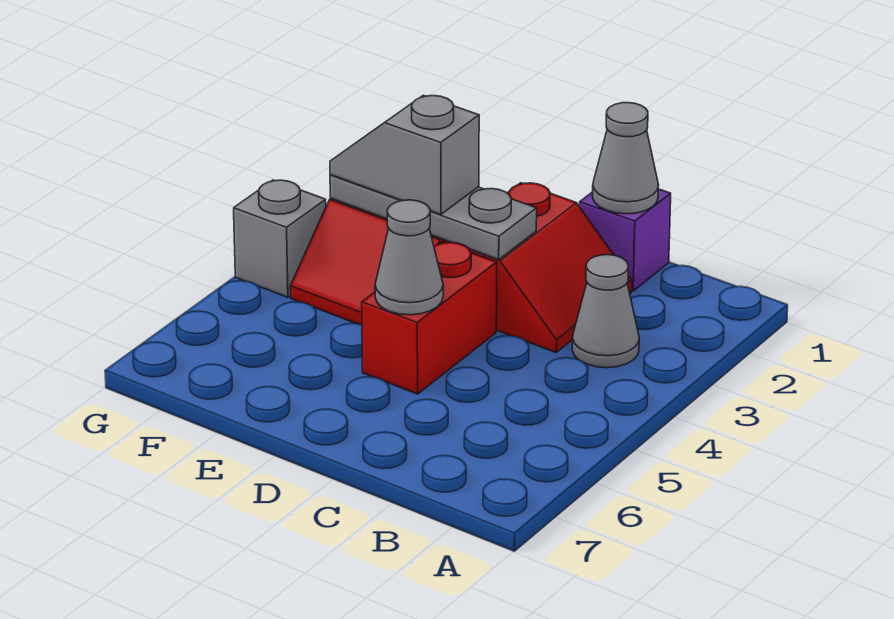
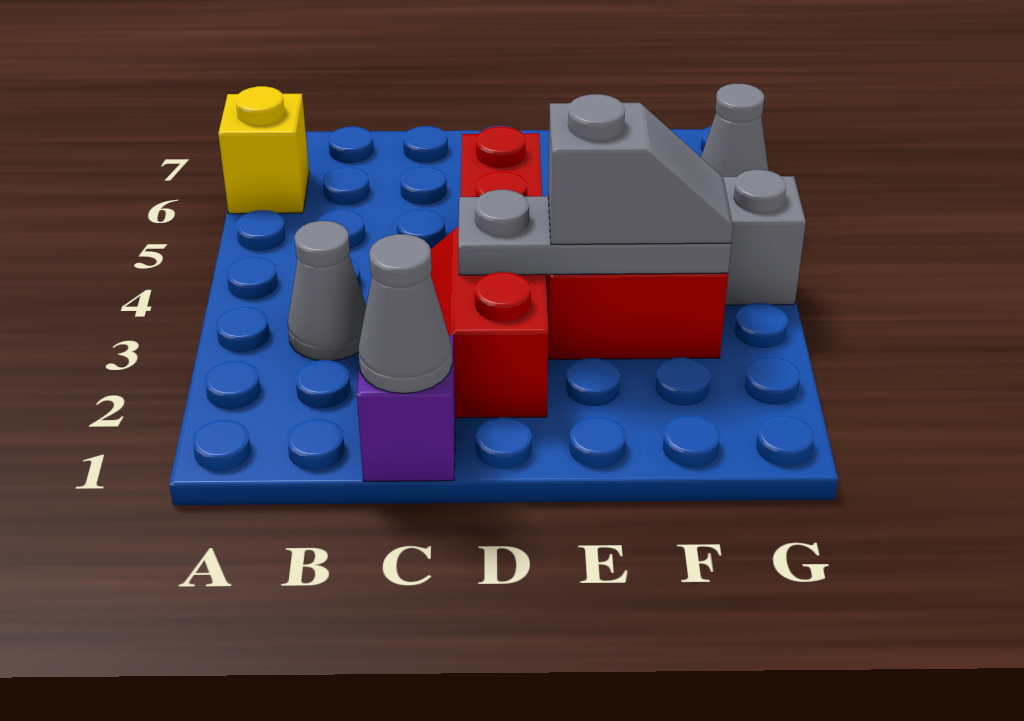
none -> yellow brick A6 level 1
grey cone D5 level 2 -> grey cone G6 level 1

